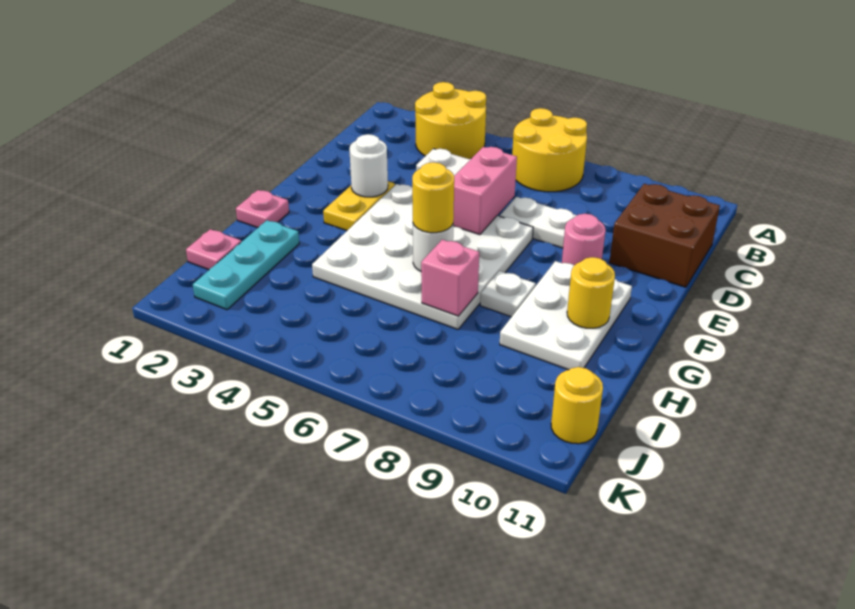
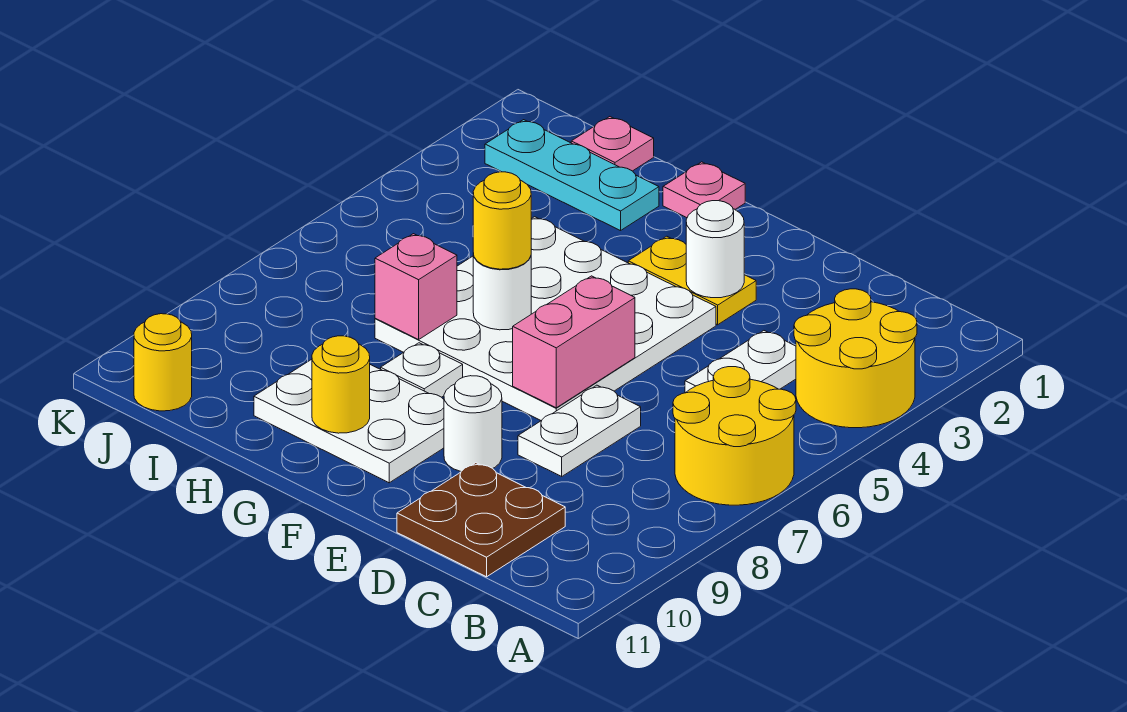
brown brick C10:D11 level 1 -> brown plate C10:D11 level 1
pink brick D6:E6 level 2 -> pink brick E6:E7 level 2
pink round brick E9 level 1 -> white round brick E9 level 1

